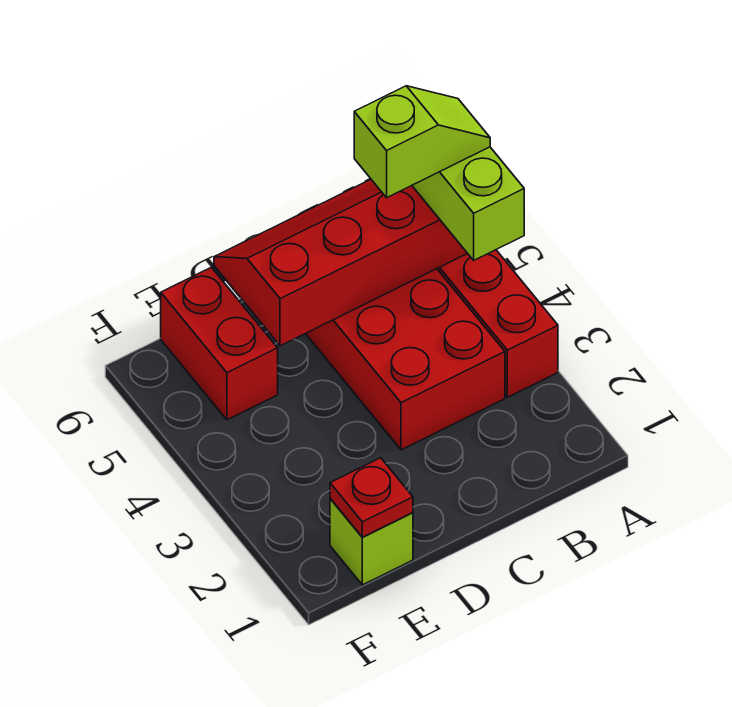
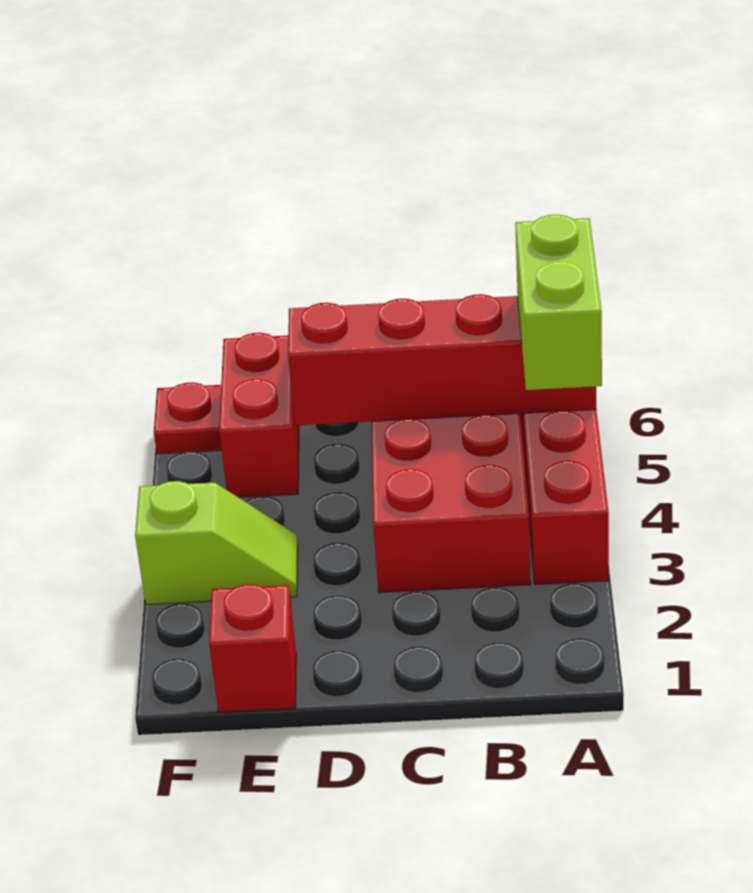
lime slope A5:B5 level 4 top B -> lime slope E3:F3 level 1 top F
lime brick E1 level 1 -> red brick E1 level 1
red plate E1 level 2 -> red plate F6 level 1

